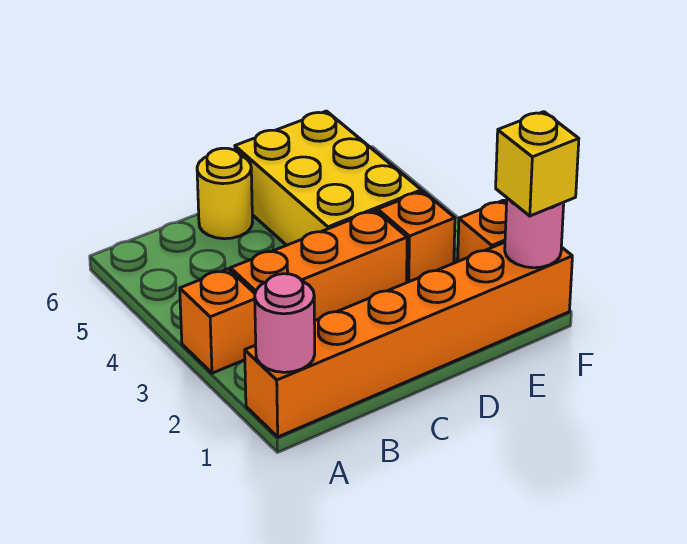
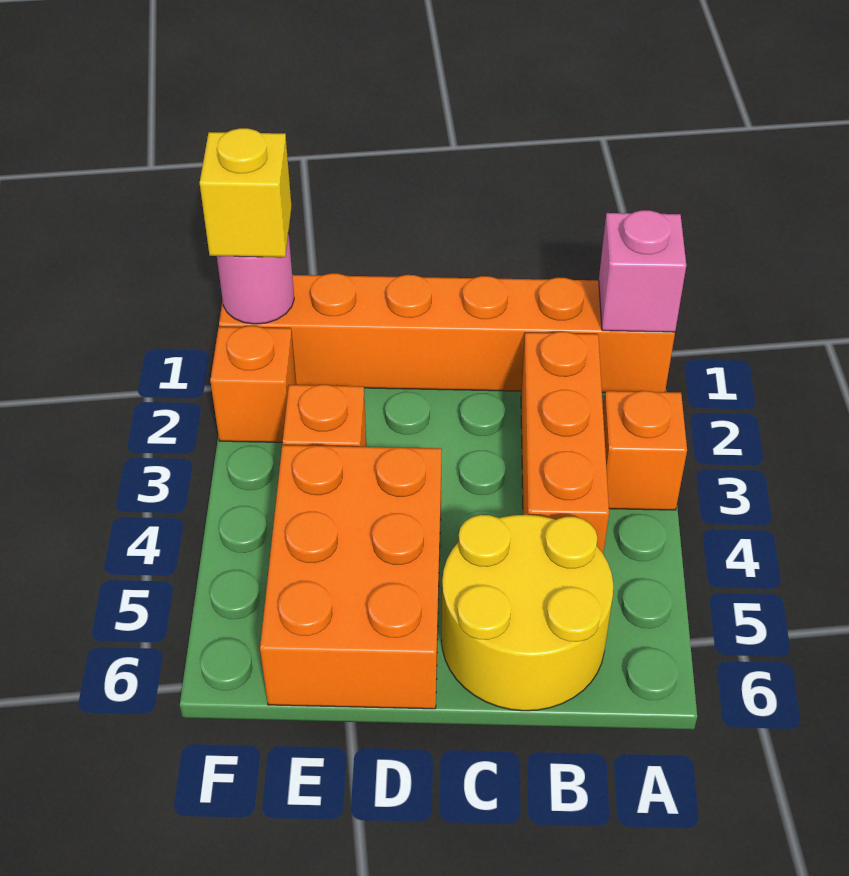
pink round brick A1 level 2 -> pink brick A1 level 2
orange brick B3:D3 level 1 -> orange brick B2:B4 level 1
yellow round brick C6 level 1 -> yellow round brick B5:C6 level 1
yellow brick D4:E6 level 1 -> orange brick D4:E6 level 1

